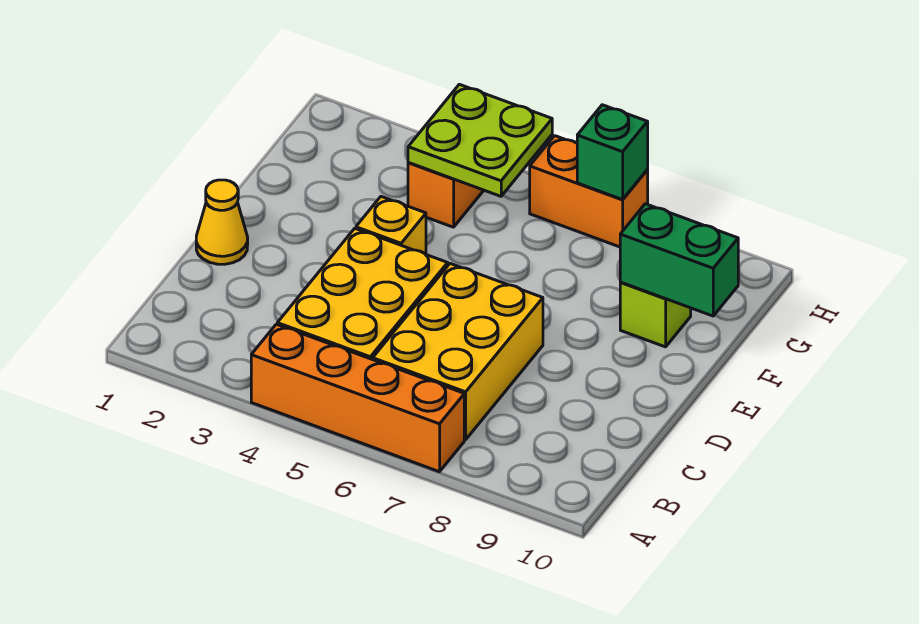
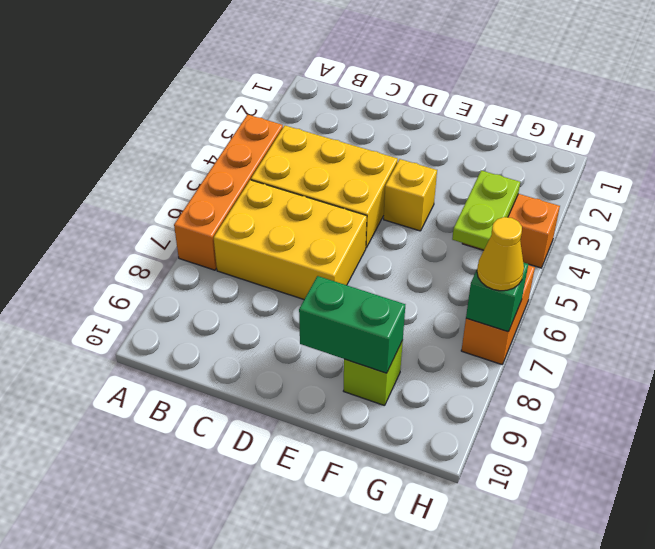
yellow cone D1 level 1 -> yellow cone H7 level 3
green brick F9:F10 level 2 -> green brick E9:F9 level 2
lime plate G4:H5 level 2 -> lime plate G4:G5 level 2

